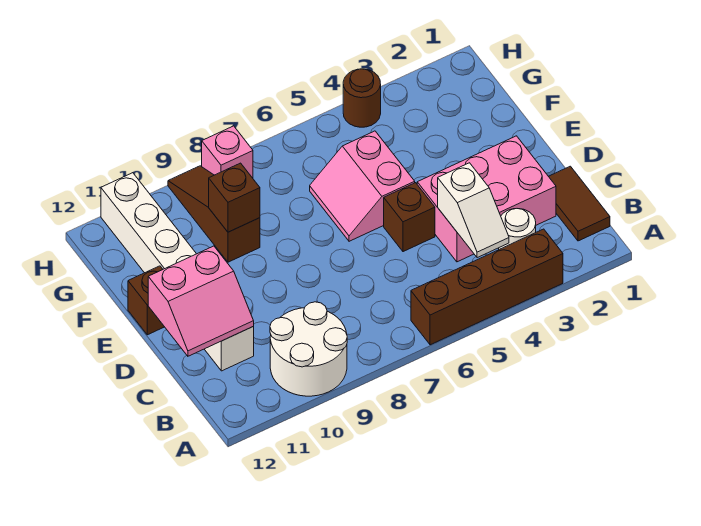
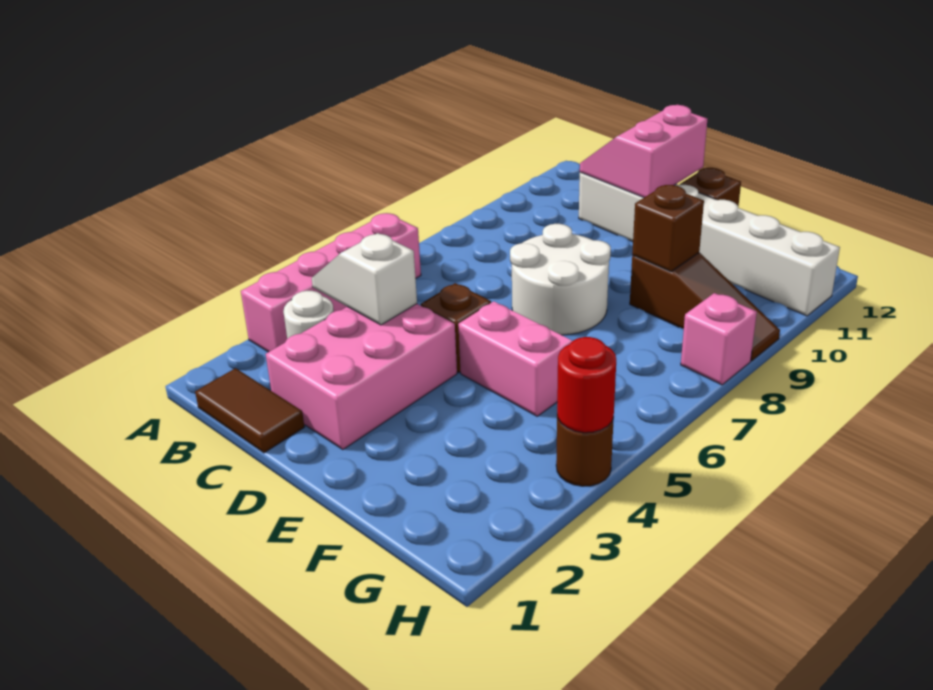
brown brick A3:A6 level 1 -> pink brick A3:A6 level 1
white round brick A9:B10 level 1 -> white round brick D7:E8 level 1
none -> red round brick H4 level 2

